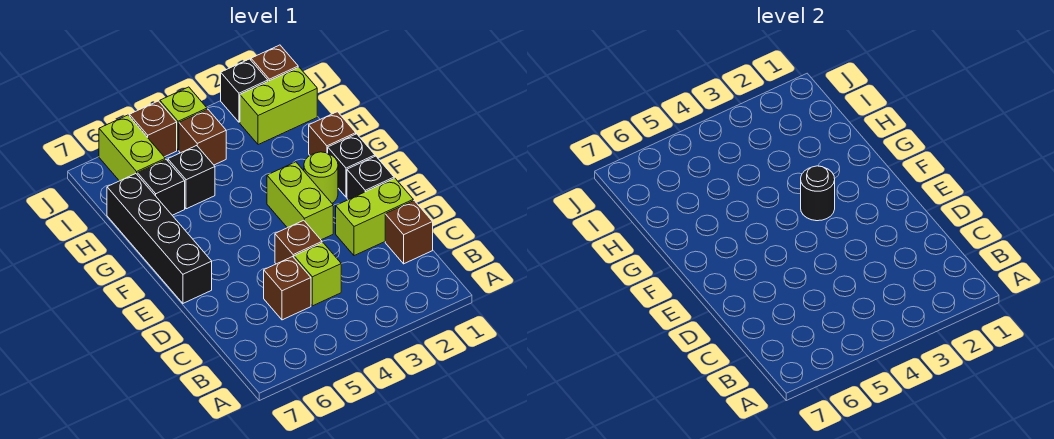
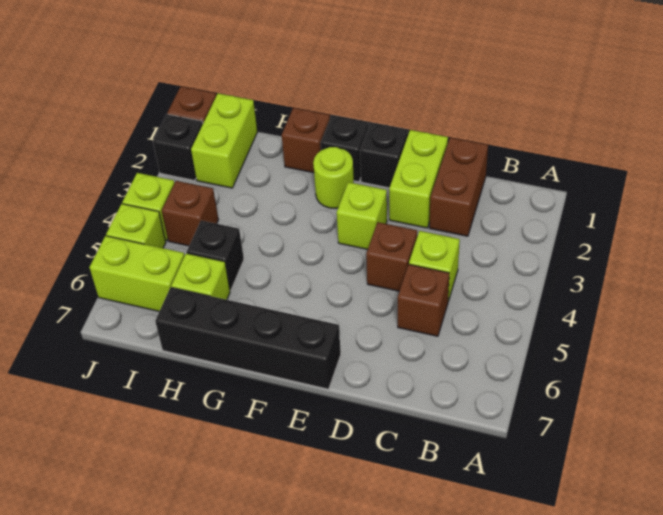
brown brick C1 level 1 -> brown brick C1:C2 level 1
lime brick E3:F3 level 1 -> lime brick E3 level 1
black round brick F3 level 2 -> none
black brick H6 level 1 -> lime brick H6 level 1
brown brick J5 level 1 -> lime brick J5 level 1

